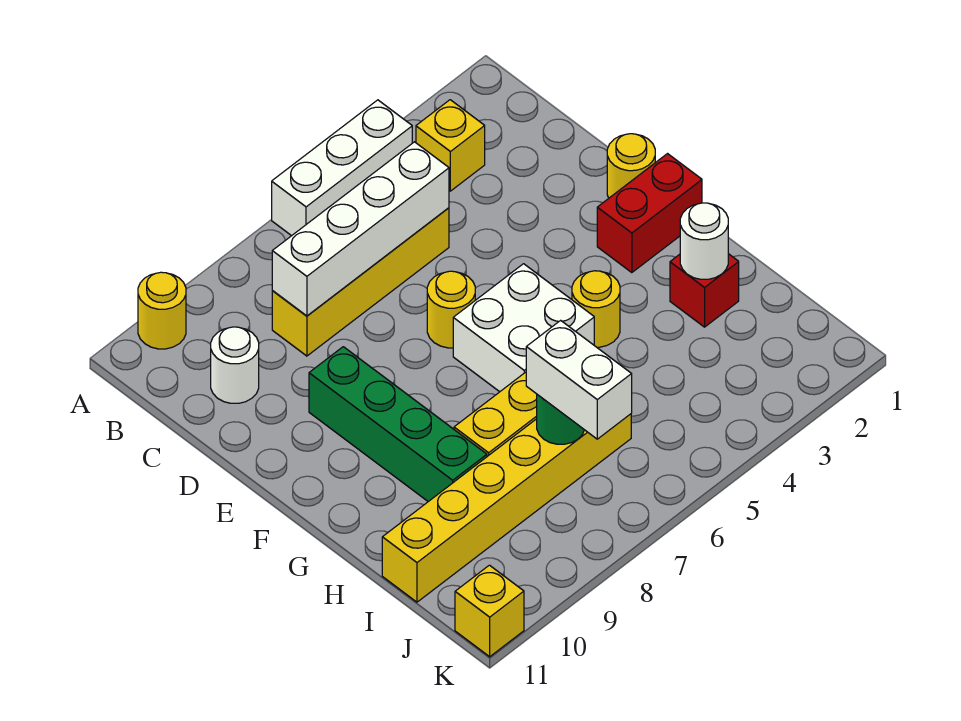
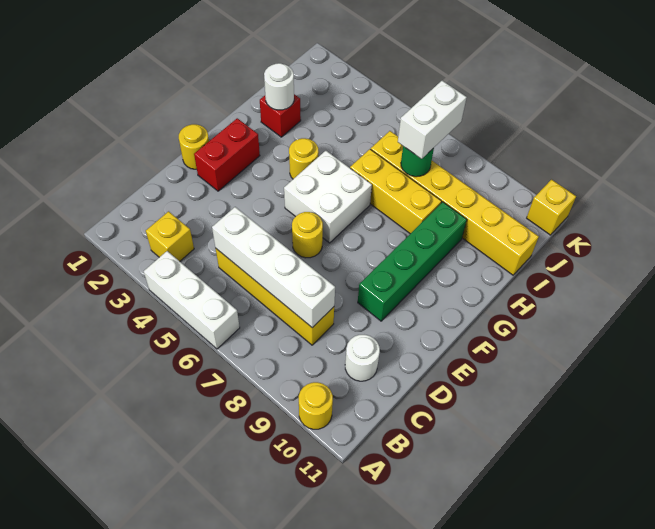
red brick F1:F2 level 1 -> red brick E2:F2 level 1

